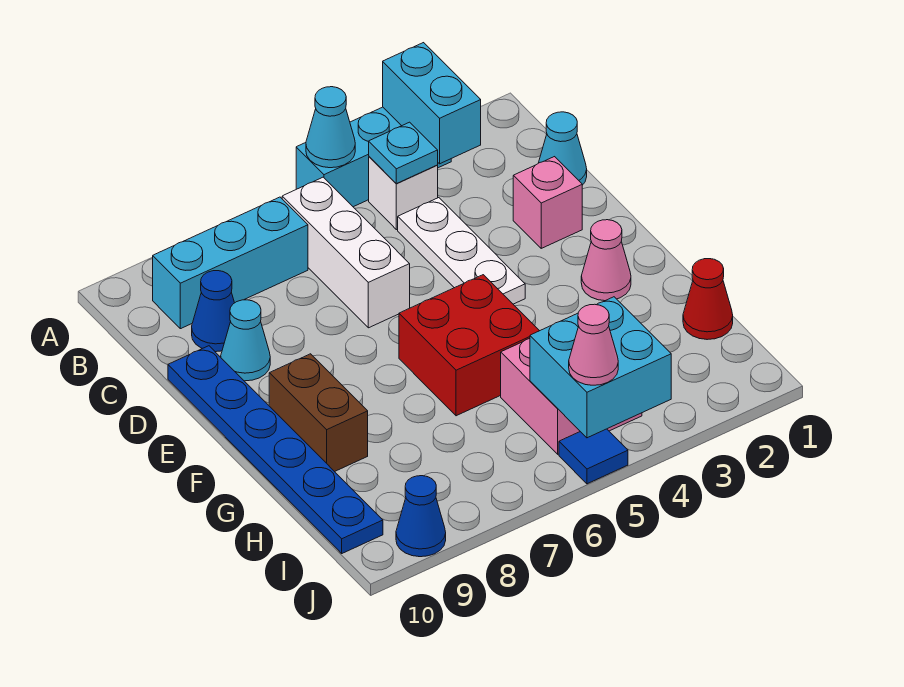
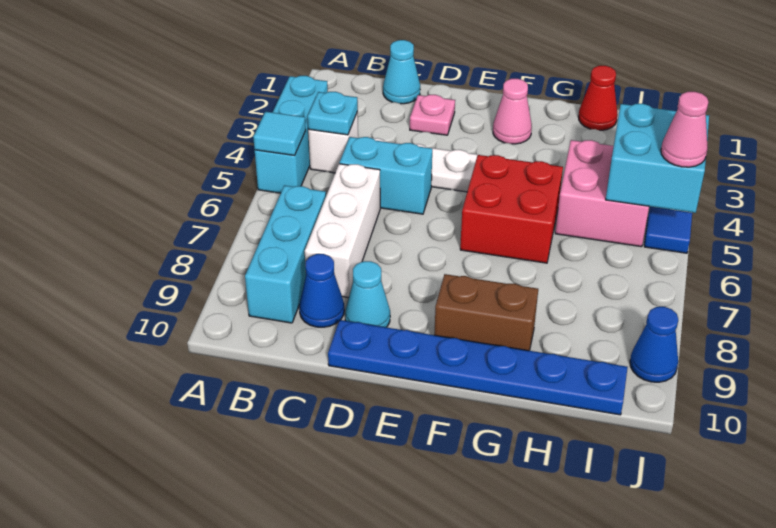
cyan brick A3:B3 level 2 -> cyan brick C5:D5 level 1
cyan cone A5 level 2 -> cyan tile A5 level 2
white brick B6:D6 level 1 -> white brick C6:C8 level 1
pink brick D2 level 1 -> pink plate D2 level 1

